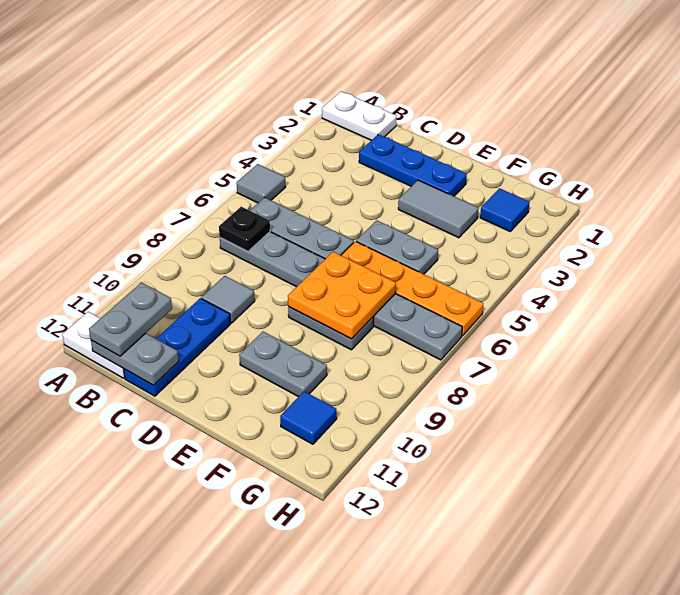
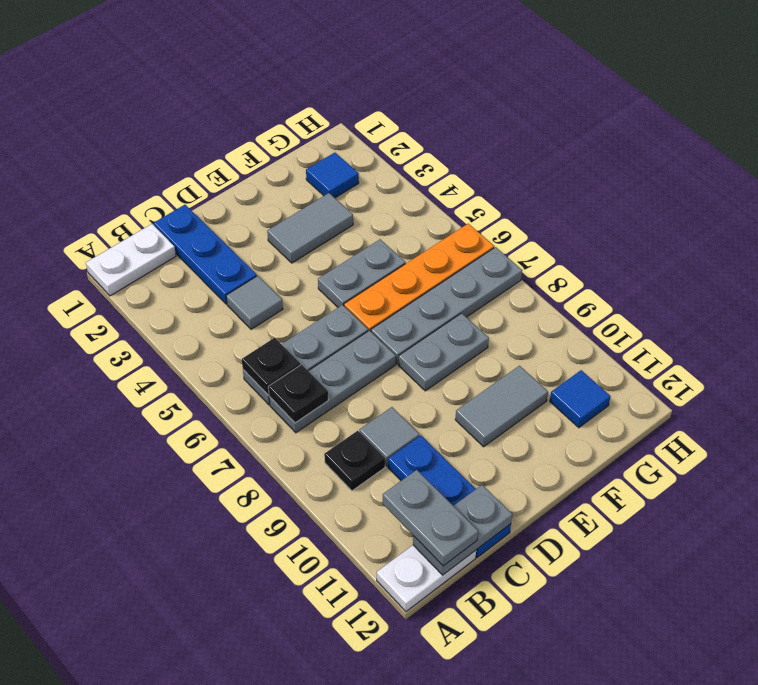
grey tile A5 level 1 -> grey tile C4 level 1
none -> black plate B6 level 2
none -> black plate B9 level 1
blue plate C2:E2 level 1 -> blue plate C1:C3 level 1
orange plate E7:F8 level 2 -> none
grey plate E10:F10 level 1 -> grey tile E10:F10 level 1

